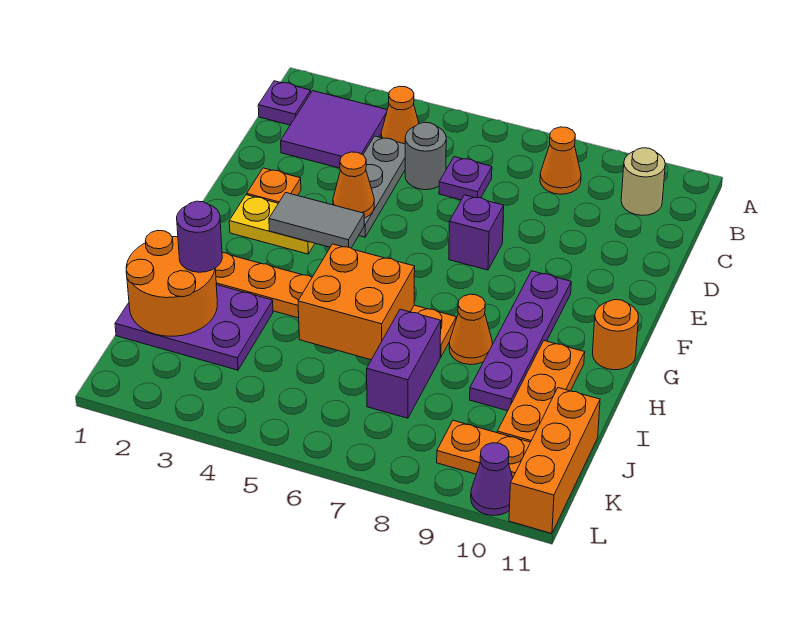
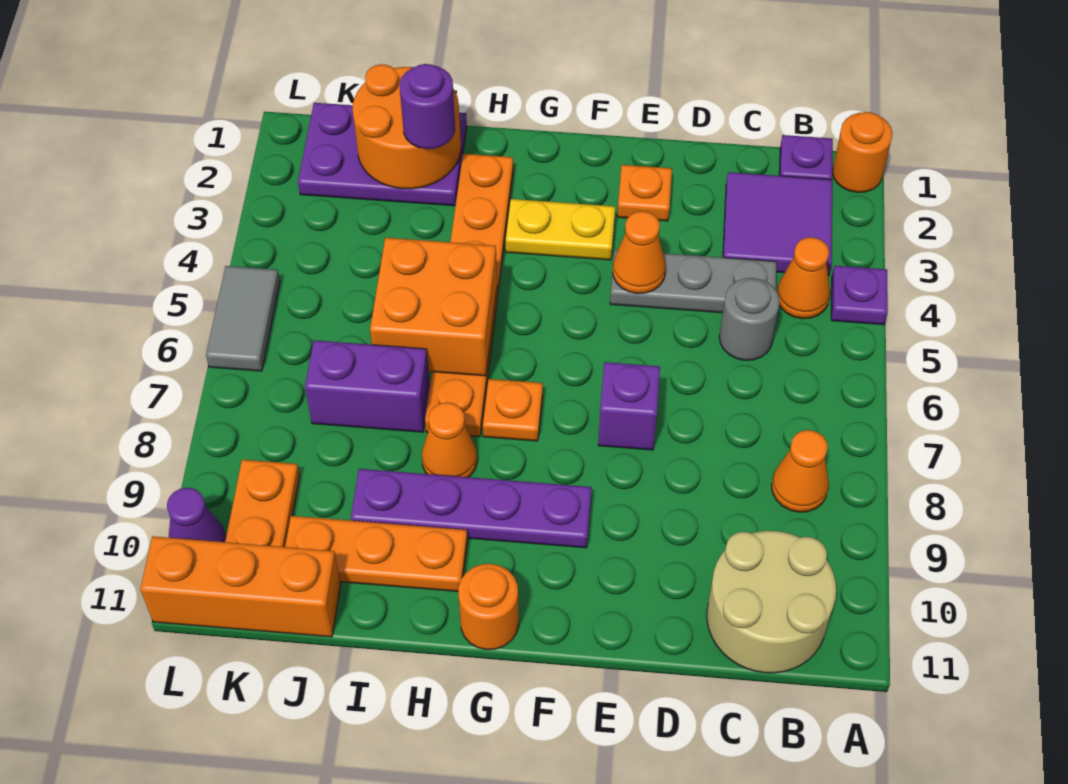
none -> orange round brick A1 level 1
tan round brick B10 level 1 -> tan round brick B10:C11 level 1
purple plate C6 level 1 -> purple plate A4 level 1
yellow plate F2:F3 level 1 -> yellow plate F3:G3 level 1
grey tile F3:F4 level 2 -> grey tile L5:L6 level 1
none -> orange plate G7 level 1
purple plate I1:J3 level 1 -> purple plate I1:K2 level 1

